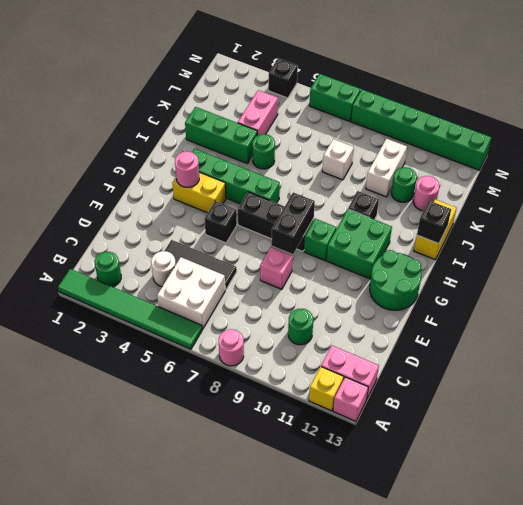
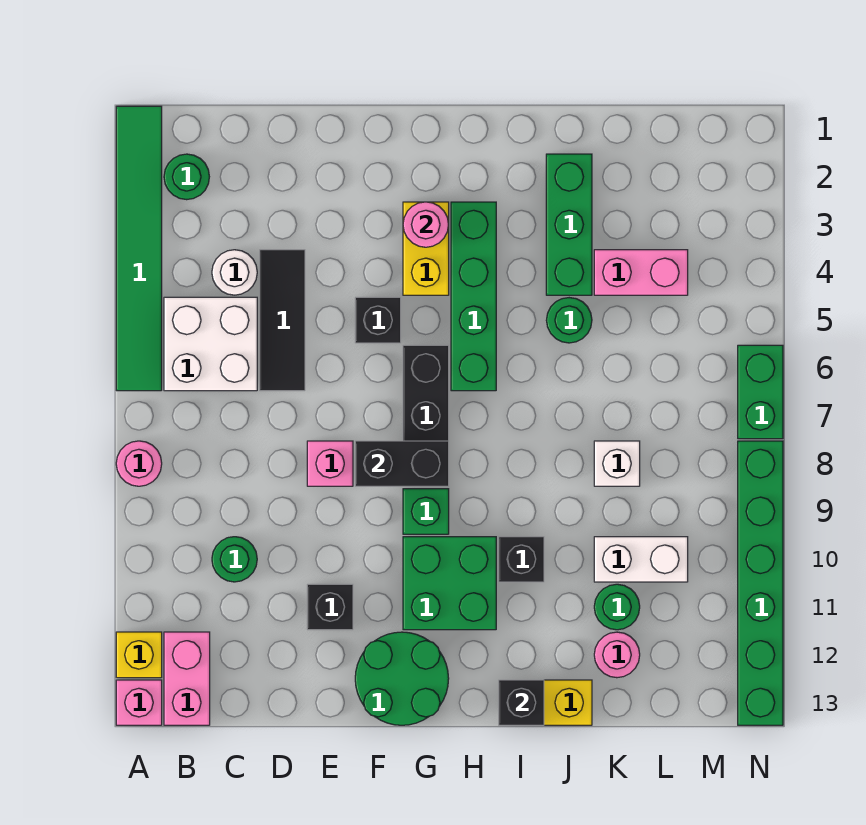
black brick N4 level 1 -> black brick E11 level 1

